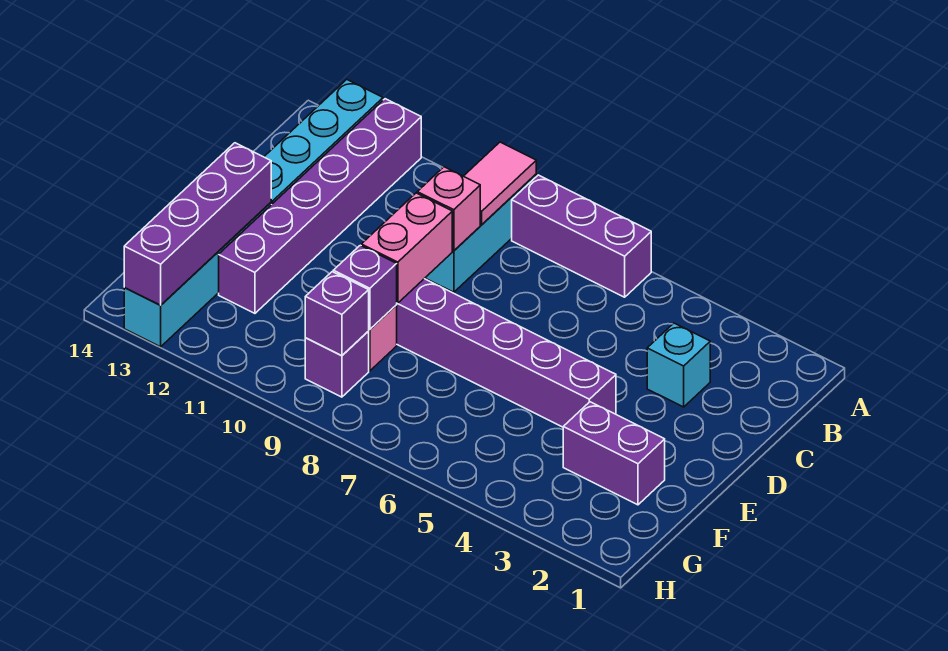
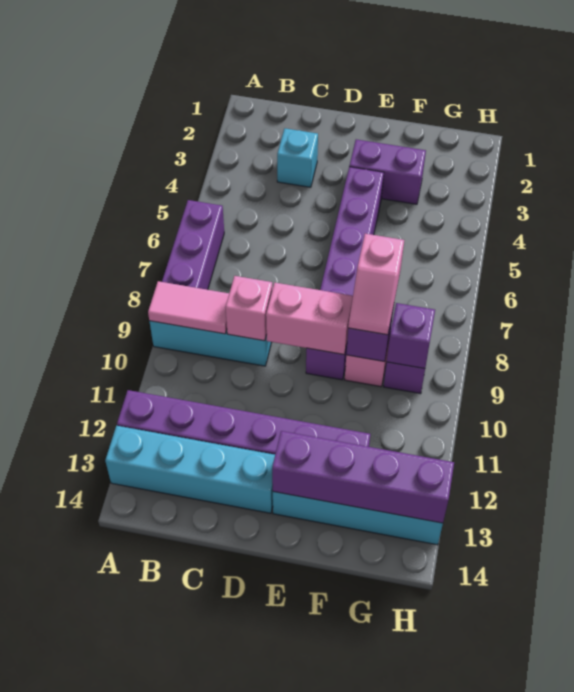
purple brick F2:F3 level 1 -> purple brick E3:F3 level 1
none -> pink slope F8:F9 level 3 top 8

